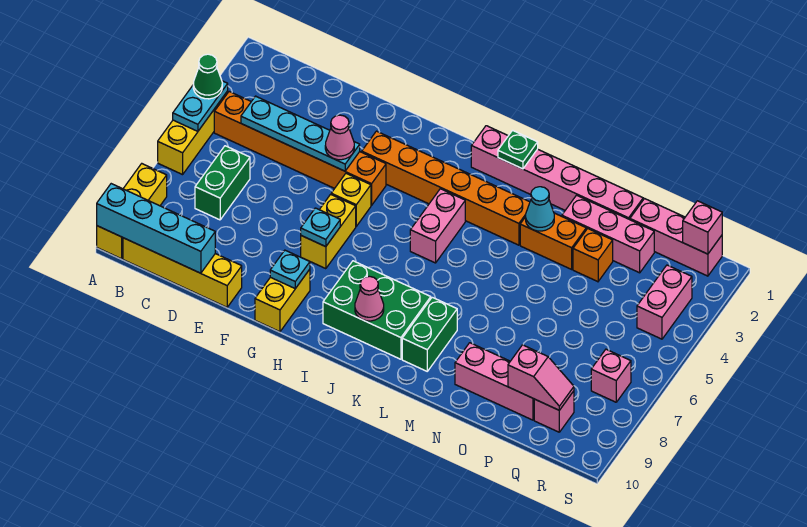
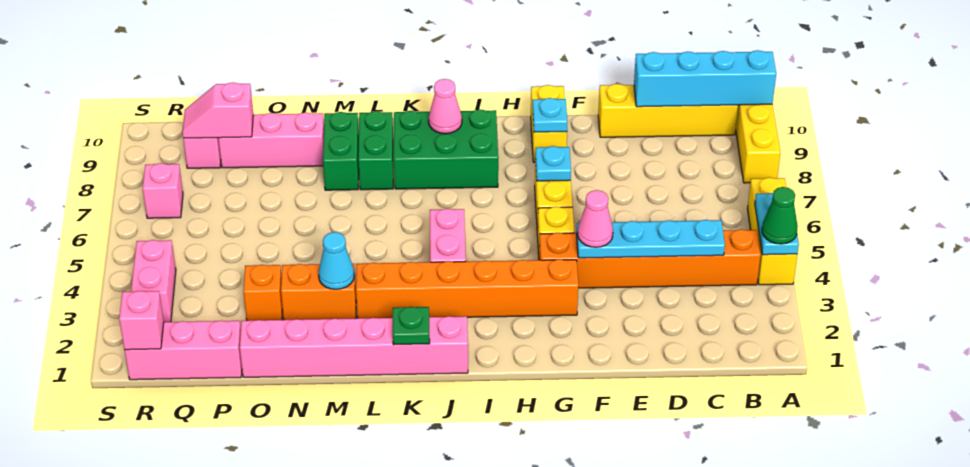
green brick C6:C7 level 1 -> green brick M8:M9 level 1
pink brick N2:P2 level 1 -> none

